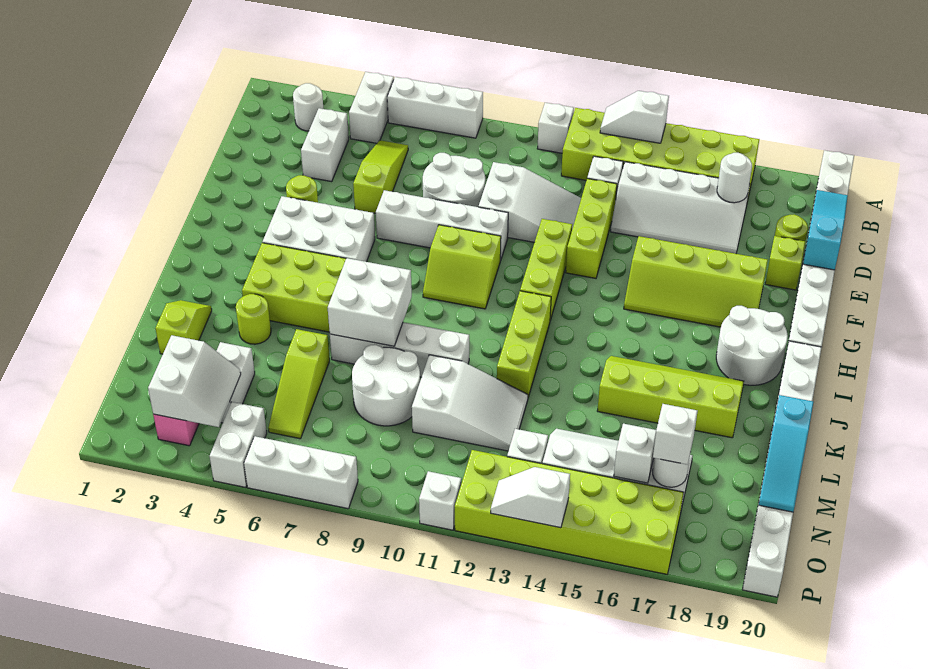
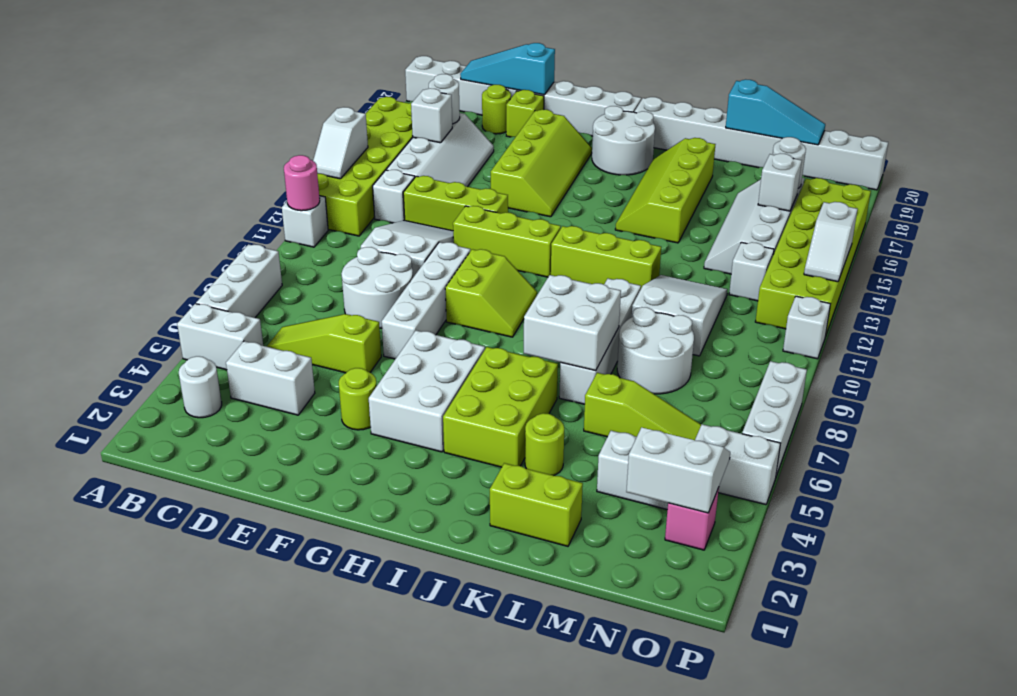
none -> pink round brick A11 level 2
lime slope K2:L2 level 1 top L -> lime brick K2:L2 level 1
white brick N17 level 3 -> white brick C16 level 2

